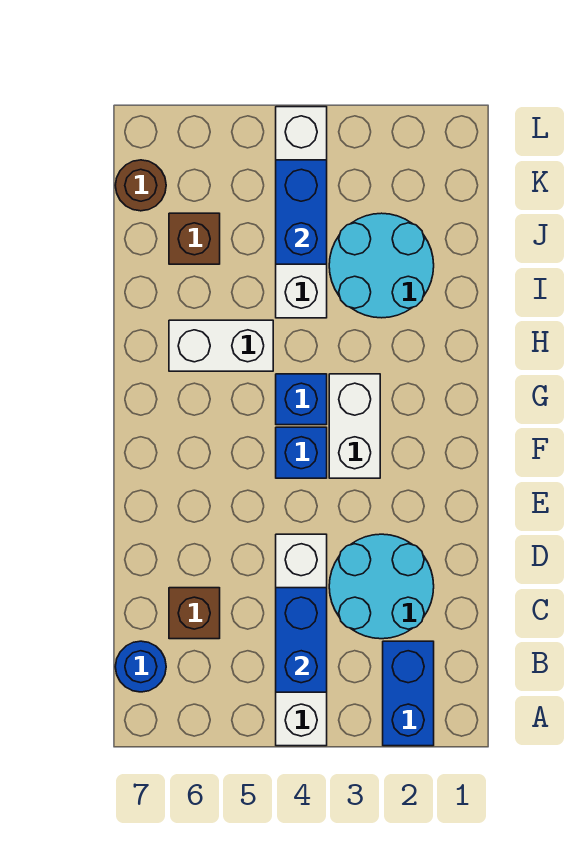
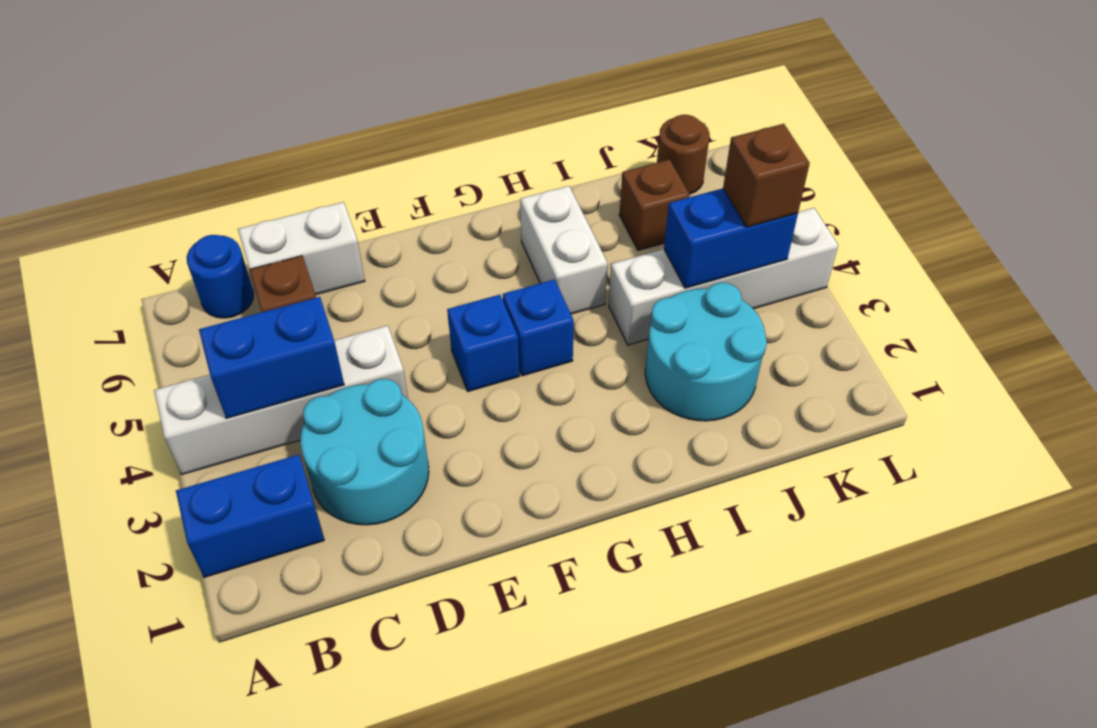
white brick F3:G3 level 1 -> white brick C7:D7 level 1
none -> brown brick K4 level 3

